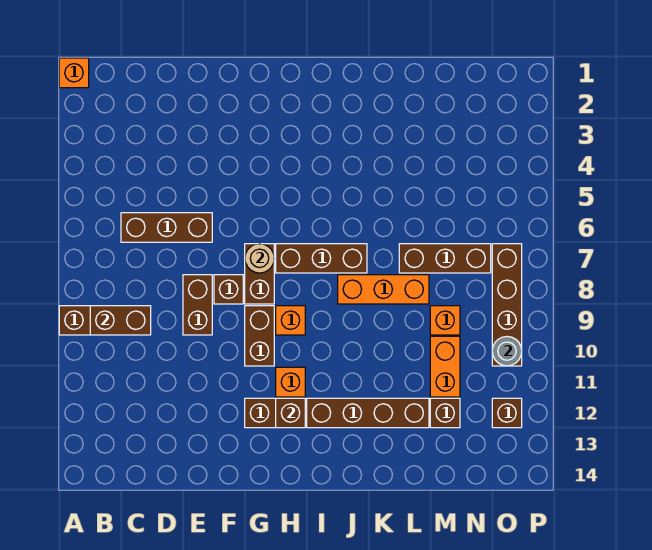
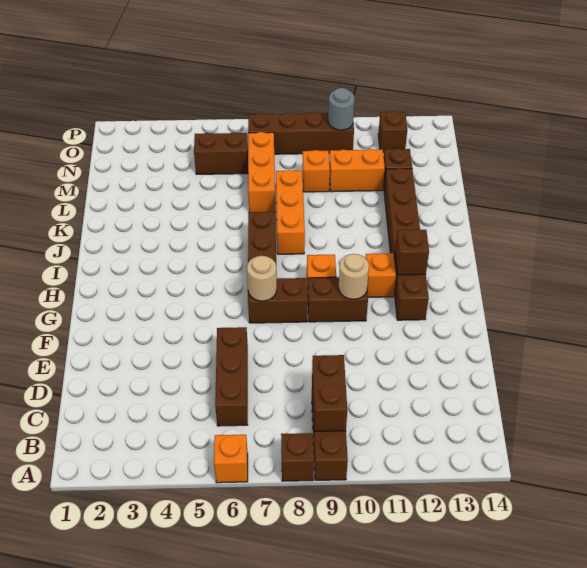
orange brick A1 level 1 -> orange brick A6 level 1
brown brick E8:E9 level 1 -> brown brick N5:N6 level 1
brown brick F8 level 1 -> brown brick A8 level 1
none -> tan round brick G10 level 2
brown brick L7:N7 level 1 -> orange brick L7:N7 level 1

